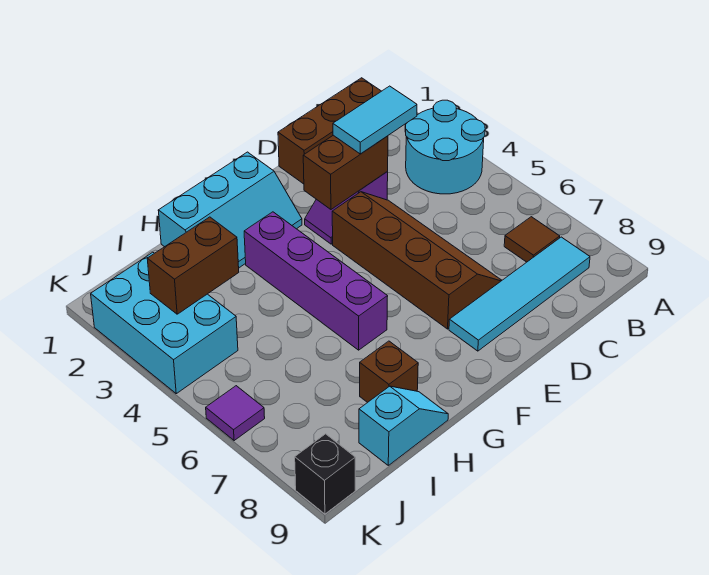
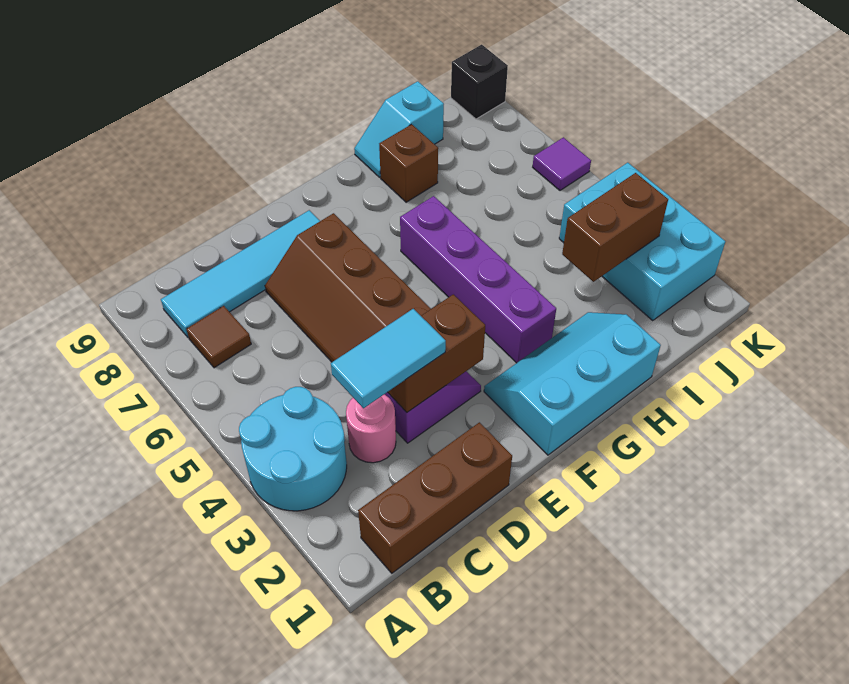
none -> pink round brick C3 level 1

